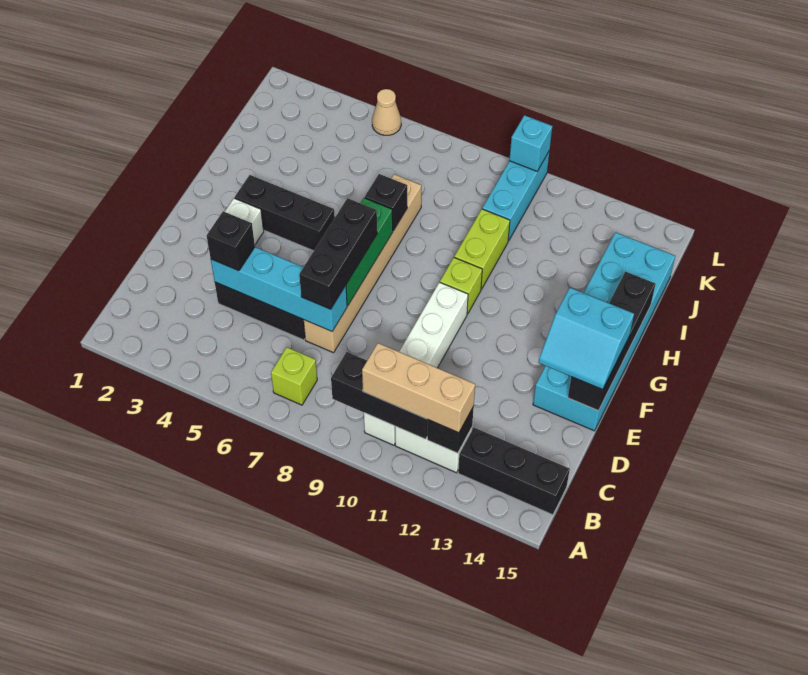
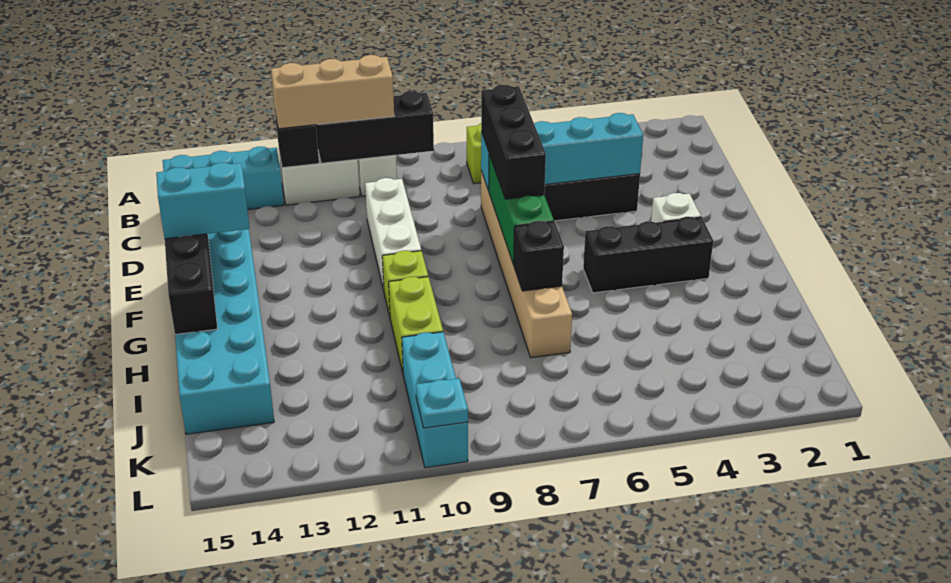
black brick B13:B15 level 1 -> cyan brick B13:B15 level 1
black brick D4 level 3 -> none
tan cone L5 level 1 -> none
cyan brick L10 level 2 -> cyan plate L10 level 2

